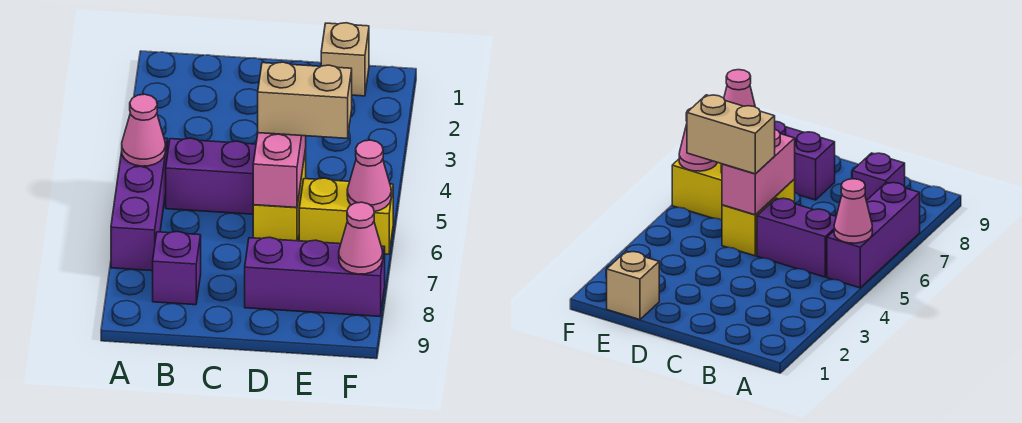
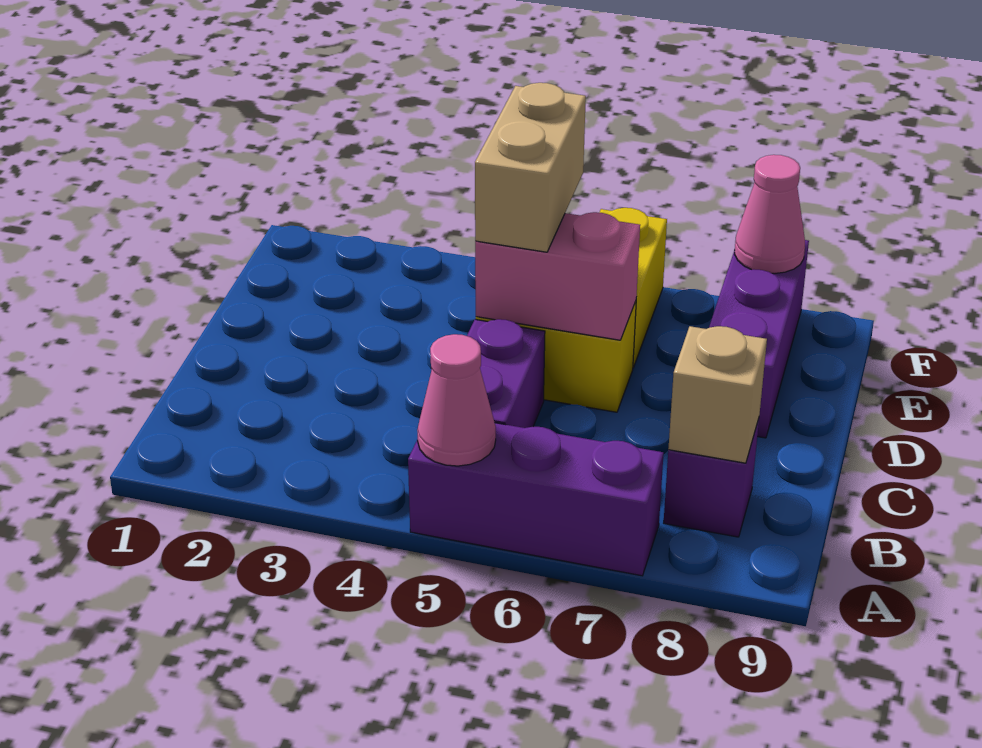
tan brick E1 level 1 -> tan brick B8 level 2
pink cone F6 level 2 -> none

